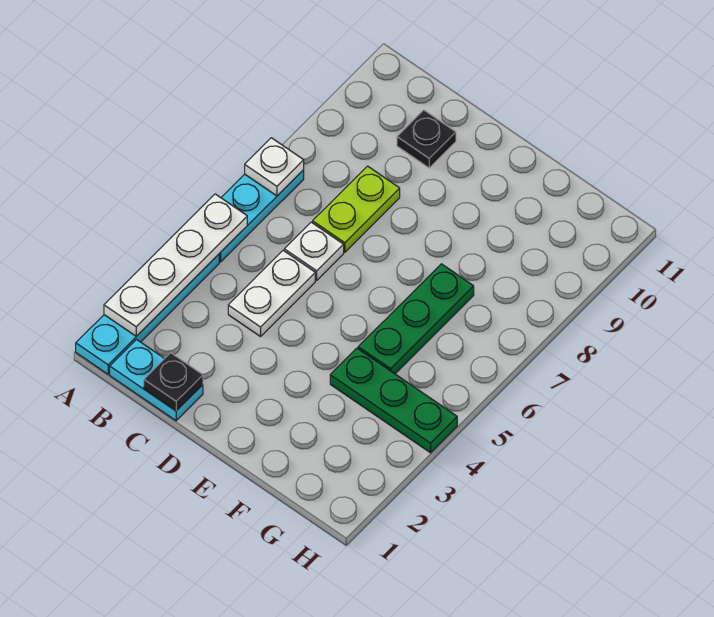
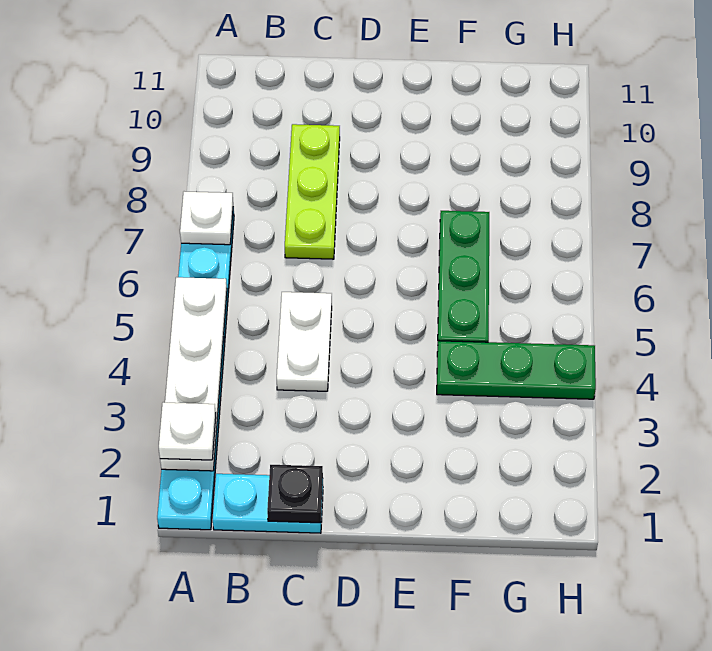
white plate C6 level 1 -> white plate A2 level 3
lime plate C7:C8 level 1 -> lime plate C7:C9 level 1
black plate C10 level 1 -> none

